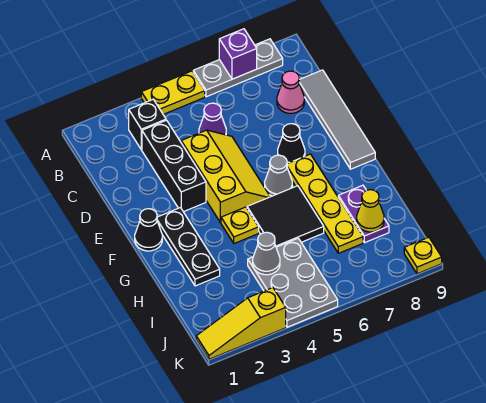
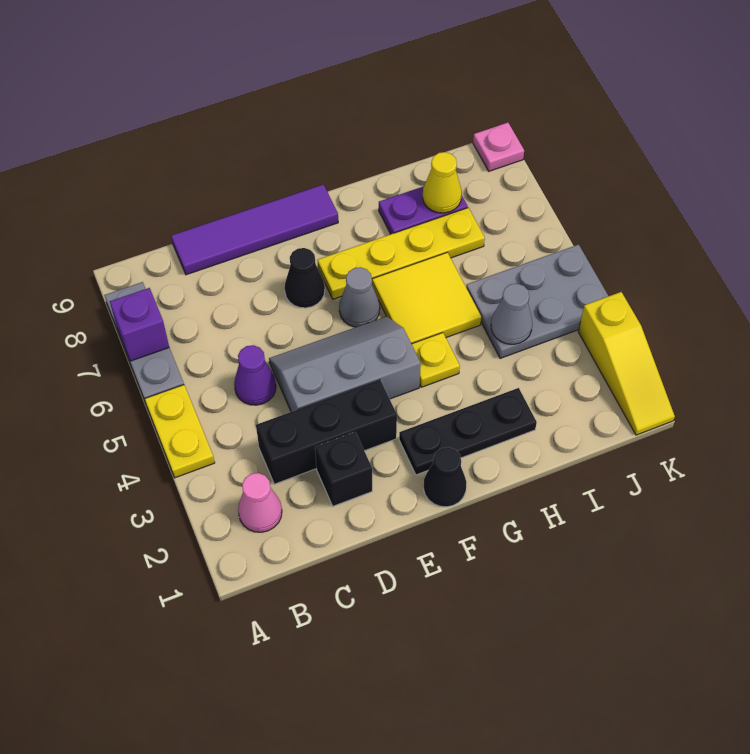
black brick B3 level 1 -> black brick D2 level 1
pink cone C8 level 1 -> pink cone B2 level 1
grey tile C9:F9 level 1 -> purple tile C9:F9 level 1
yellow slope D4:F5 level 1 top 4 -> grey slope D4:F5 level 1 top 4
black tile G5:H6 level 1 -> yellow tile G5:H6 level 1
yellow plate K9 level 1 -> pink plate K9 level 1

